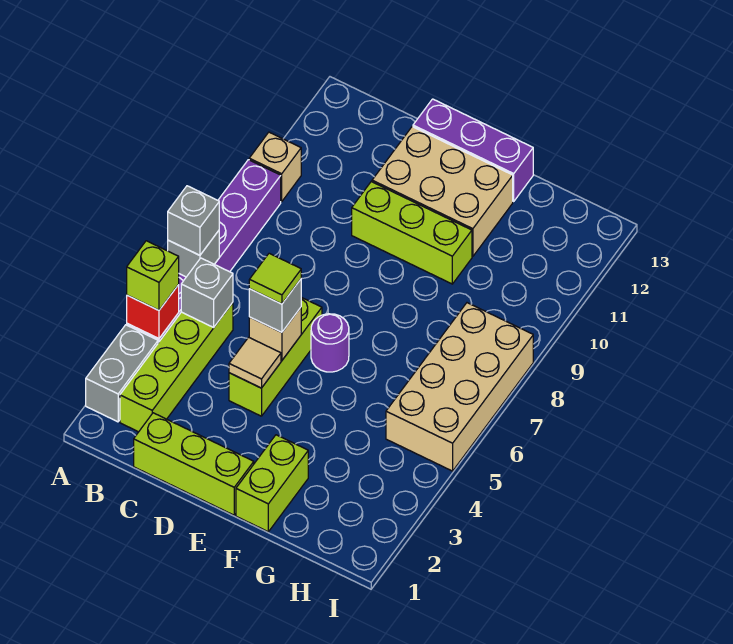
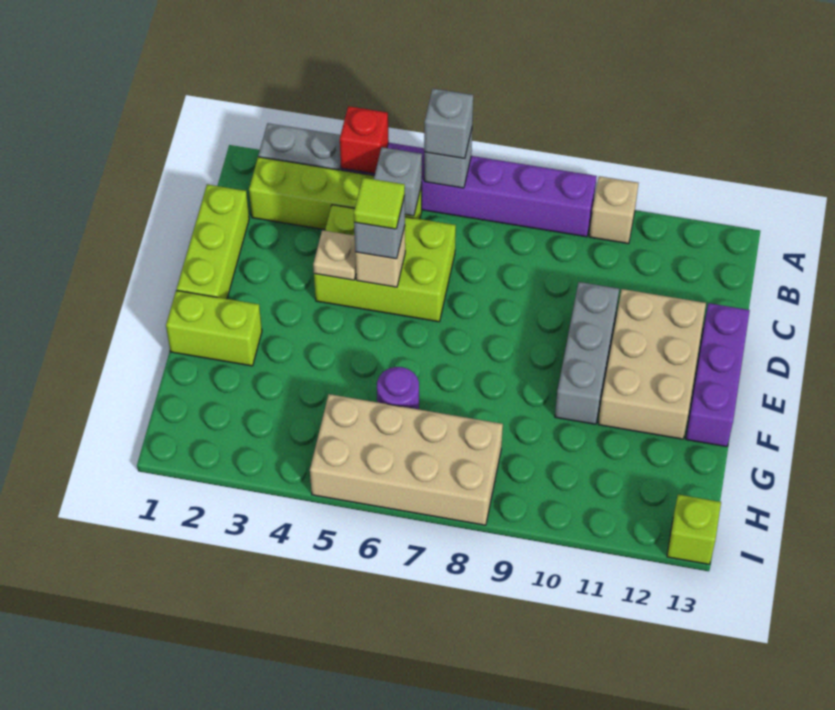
lime brick A4 level 3 -> lime brick I13 level 1
lime brick D4:D6 level 1 -> lime brick C4:D6 level 1
tan tile D4 level 2 -> tan plate D4 level 2
lime brick D10:F10 level 1 -> grey brick D10:F10 level 1
purple round brick E6 level 1 -> purple round brick G6 level 1

